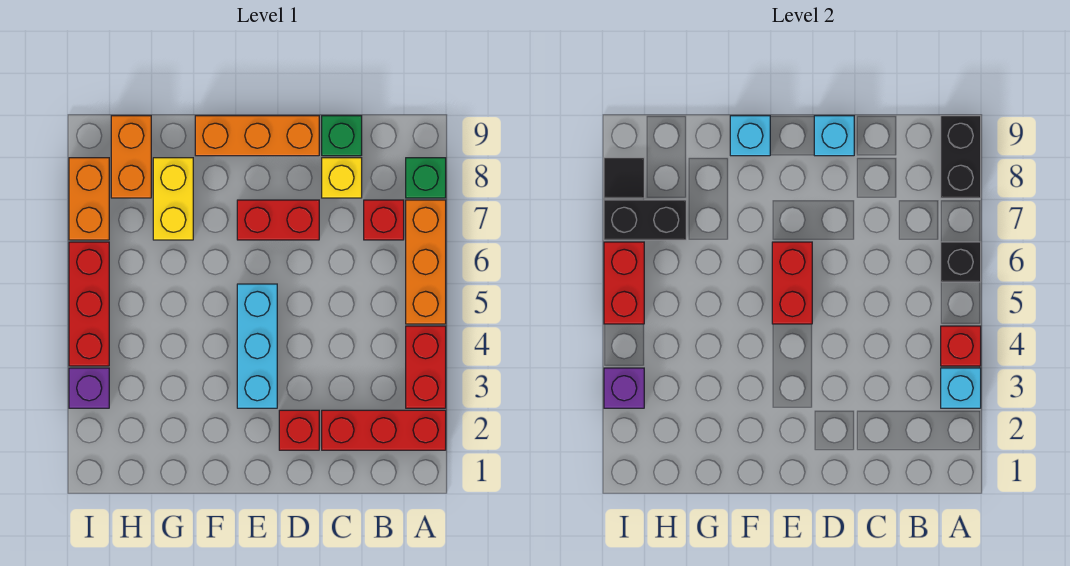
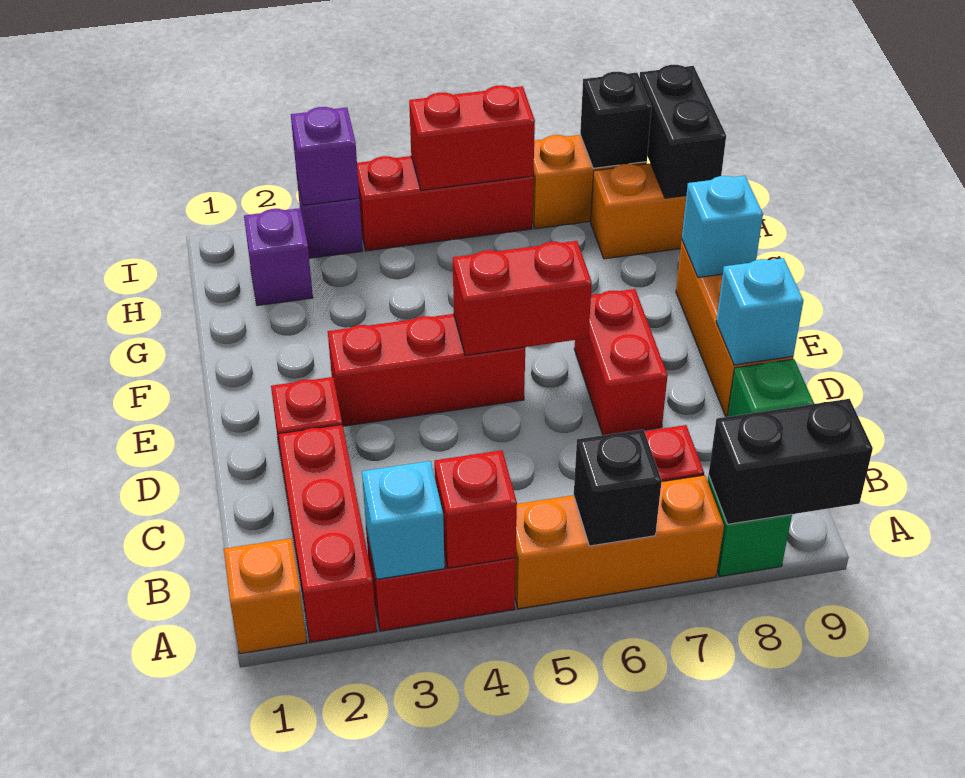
none -> orange brick A1 level 1
yellow brick C8 level 1 -> none
cyan brick E3:E5 level 1 -> red brick E3:E5 level 1
yellow brick G7:G8 level 1 -> none
none -> purple brick H2 level 1
black brick H7:I7 level 2 -> black brick H9:I9 level 2
black tile I8 level 2 -> black brick I8 level 2

